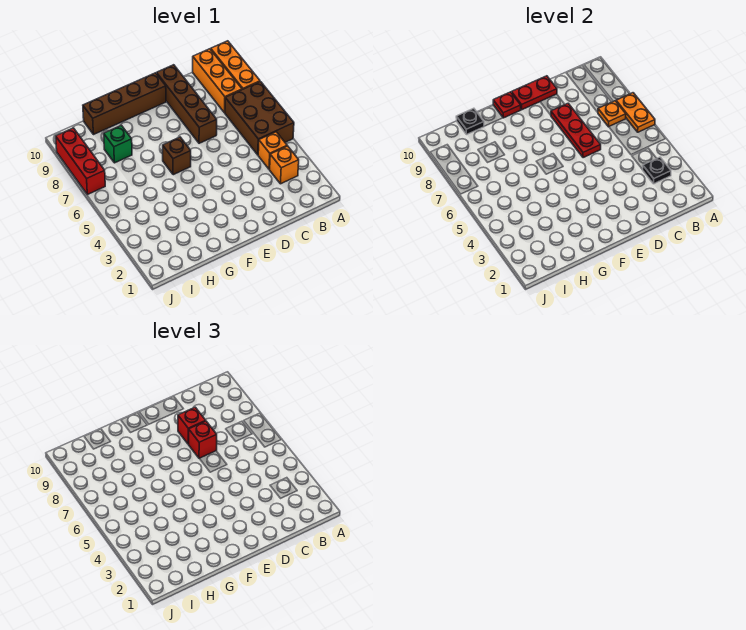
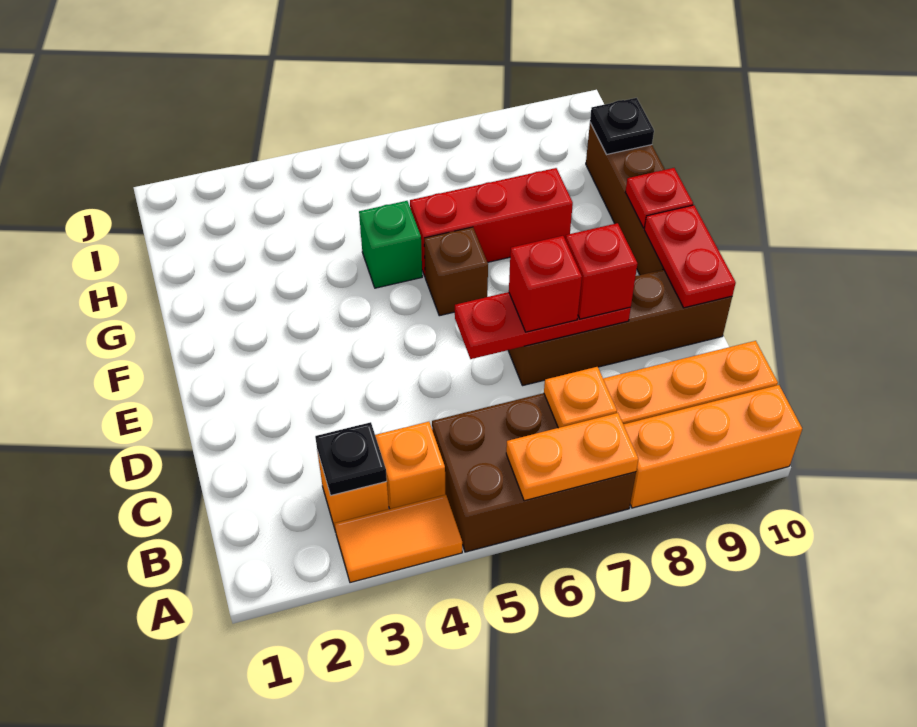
none -> orange tile A3:A4 level 1
green brick H8 level 1 -> green brick G5 level 1
red brick J7:J9 level 1 -> red brick G6:G8 level 1

